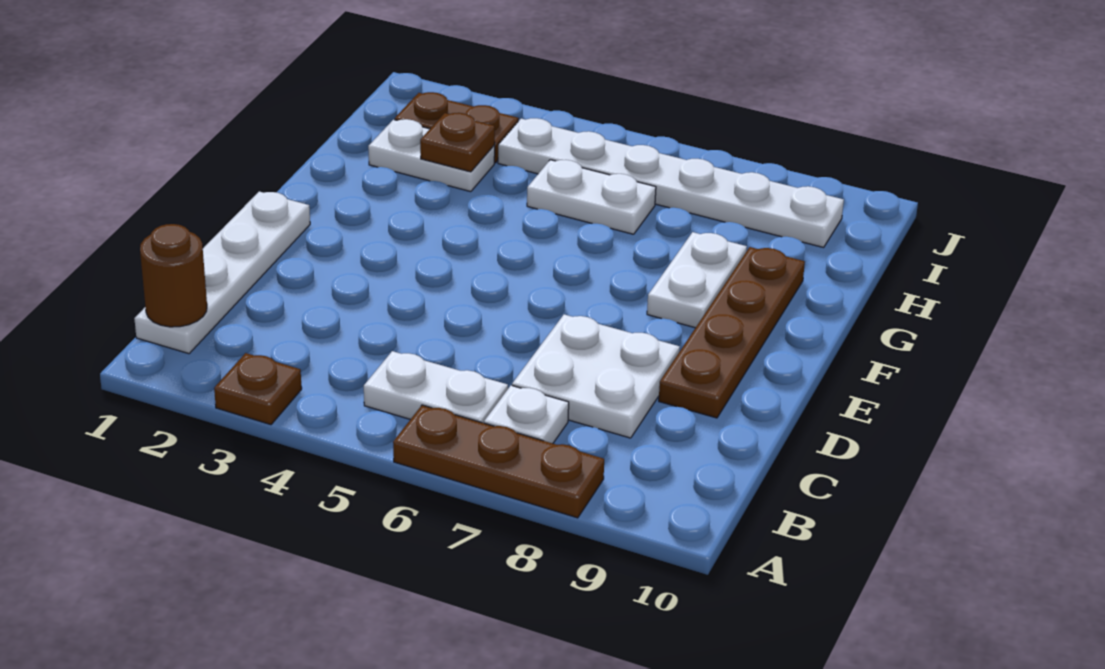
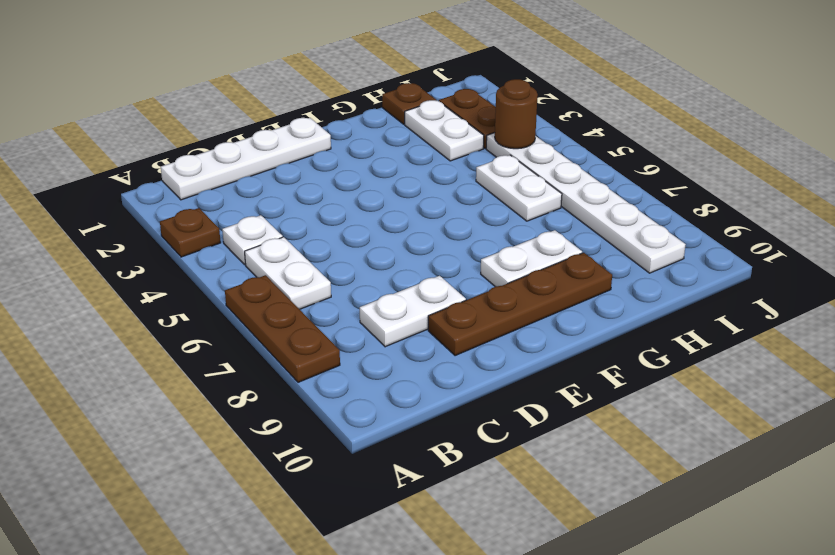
brown round brick B1 level 2 -> brown round brick I4 level 2
white plate B7 level 1 -> white plate B4 level 1
white plate C7:D8 level 1 -> white plate C8:D8 level 1
brown plate H3 level 2 -> brown plate H1 level 1

